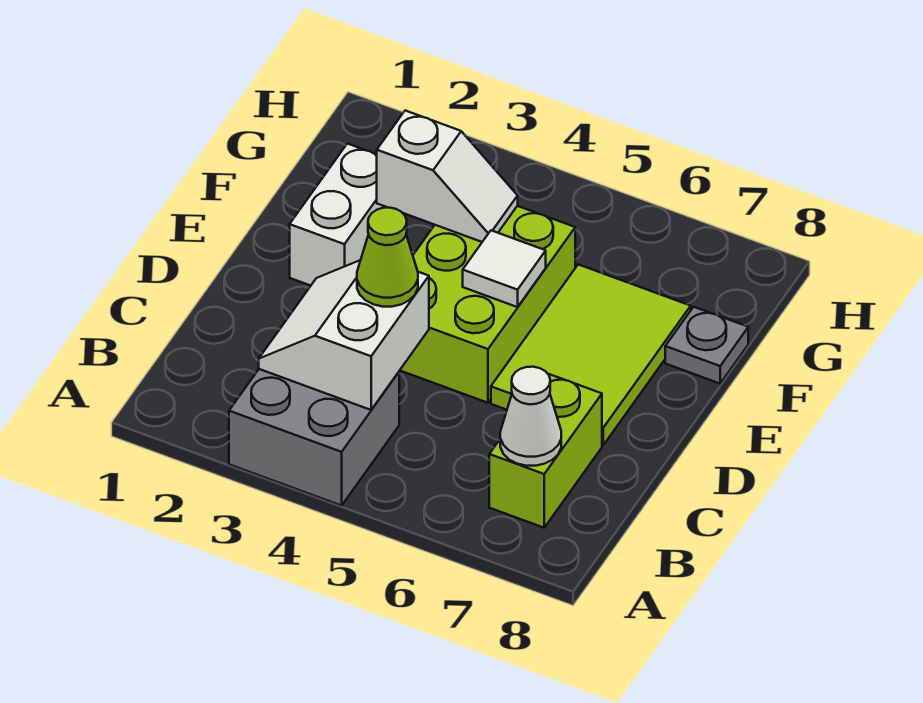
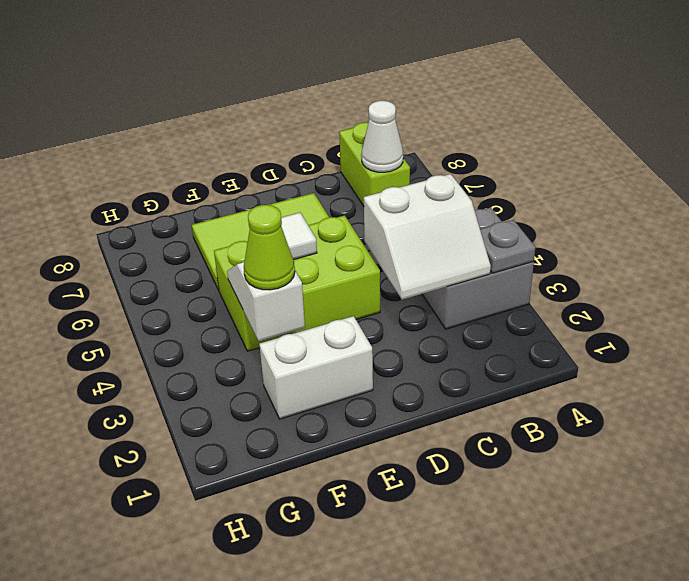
lime brick B7:C7 level 1 -> lime brick B7:B8 level 1
lime cone C4 level 3 -> lime cone F3 level 3
grey plate F8 level 1 -> grey plate A3 level 2

